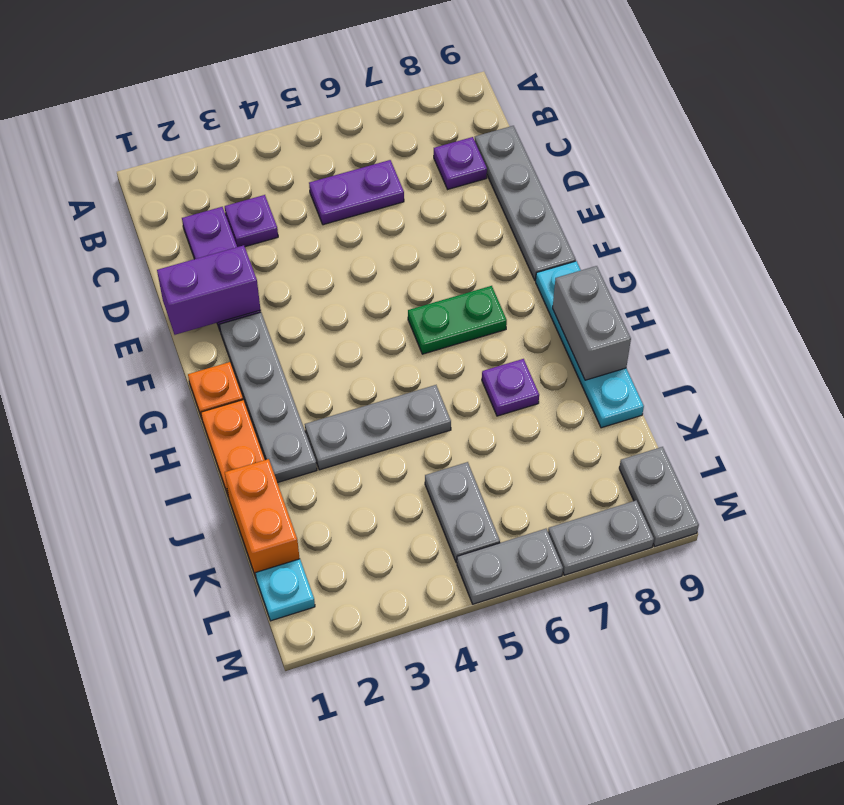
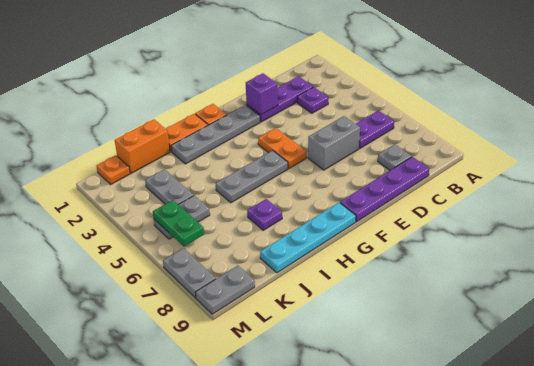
purple plate C5:C6 level 1 -> purple plate B6:C6 level 1
purple plate C8 level 1 -> grey plate C8 level 1
grey plate C9:F9 level 1 -> purple plate C9:F9 level 1
purple brick E1:E2 level 2 -> purple brick E2 level 2
none -> orange plate F4:F5 level 1
green plate G6:G7 level 1 -> green plate L5:L6 level 2
grey brick H9:I9 level 2 -> grey brick D6:E6 level 1
grey plate I3:I5 level 1 -> grey plate G5:I5 level 1
cyan plate L1 level 1 -> orange plate L1 level 1
grey plate M5:M6 level 1 -> grey plate K3:K4 level 1

